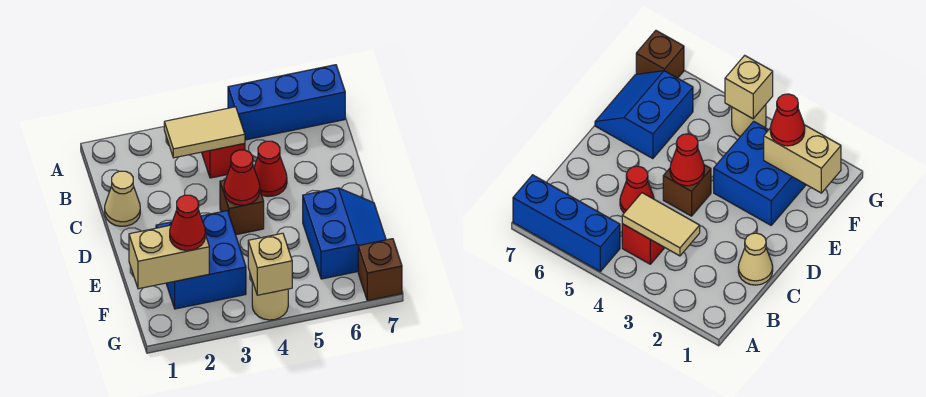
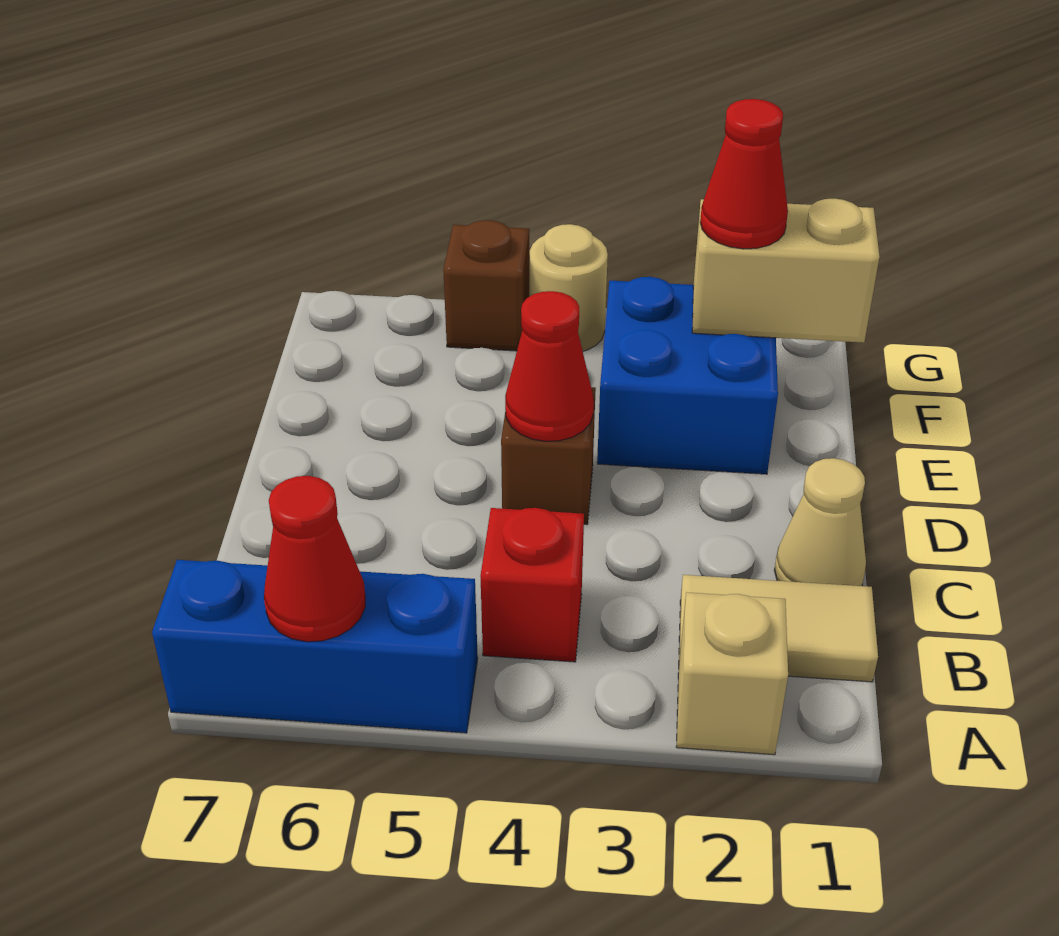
tan tile B3:B4 level 2 -> tan tile B1:B2 level 1
red cone C5 level 1 -> red cone A6 level 2
blue slope E6:F7 level 1 top 6 -> none
tan brick G4 level 2 -> tan brick A2 level 1
brown brick G7 level 1 -> brown brick G5 level 1

